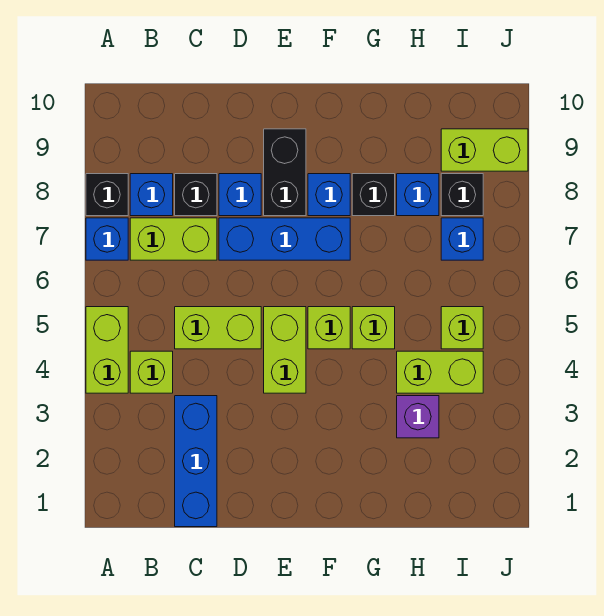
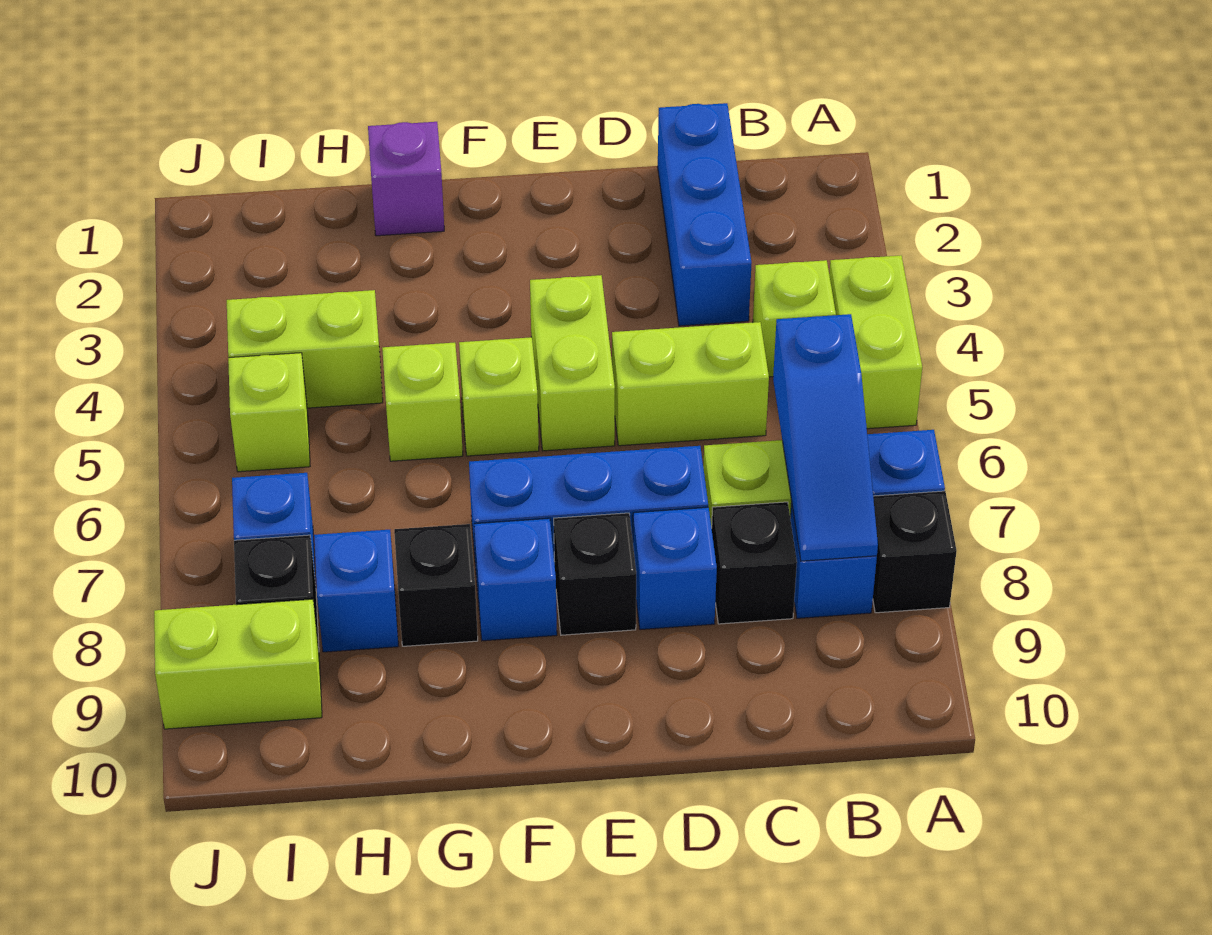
none -> blue slope B6:B8 level 2 top 6
black brick E8:E9 level 1 -> black brick E8 level 1
purple brick H3 level 1 -> purple brick G1 level 1

